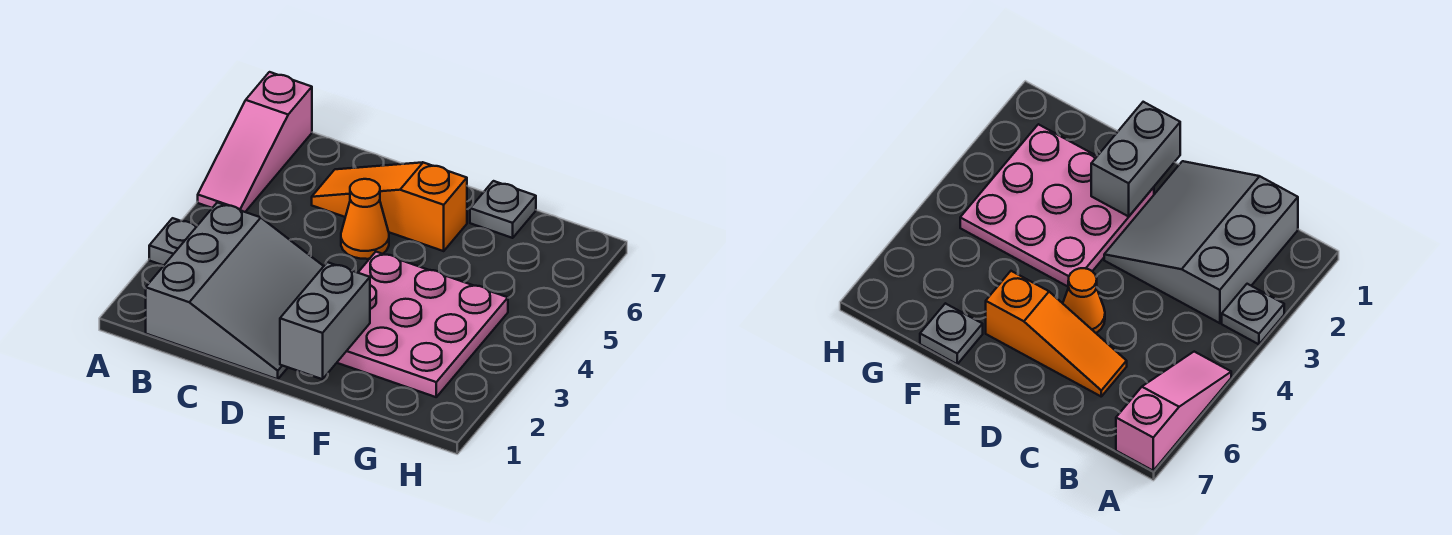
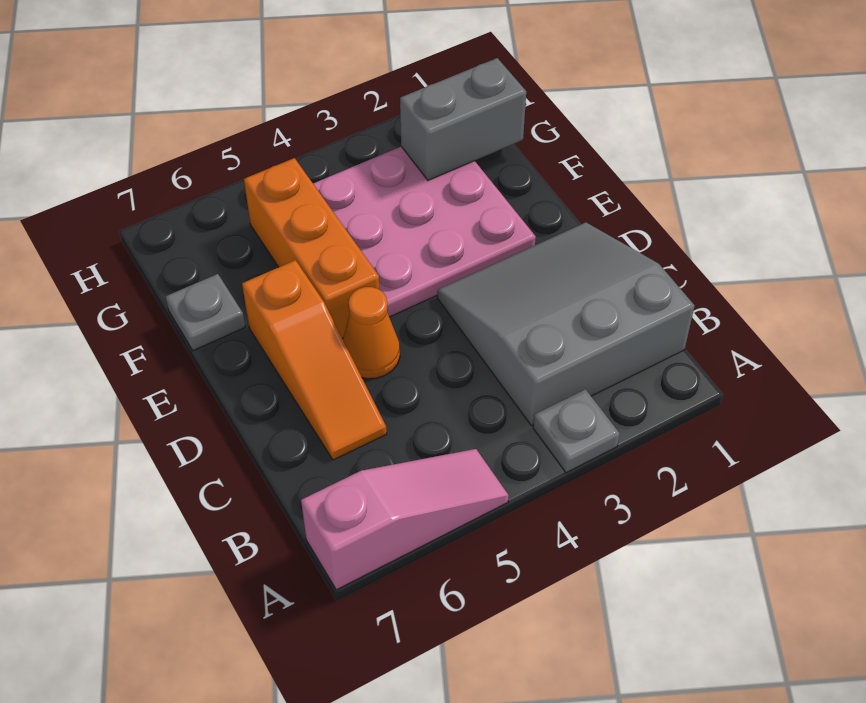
grey brick E1:E2 level 2 -> grey brick G1:G2 level 2
none -> orange brick E5:G5 level 1

